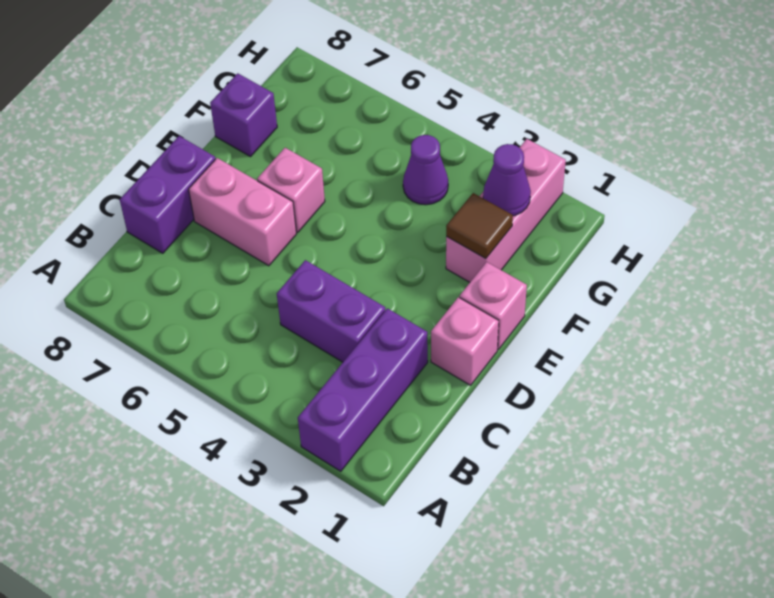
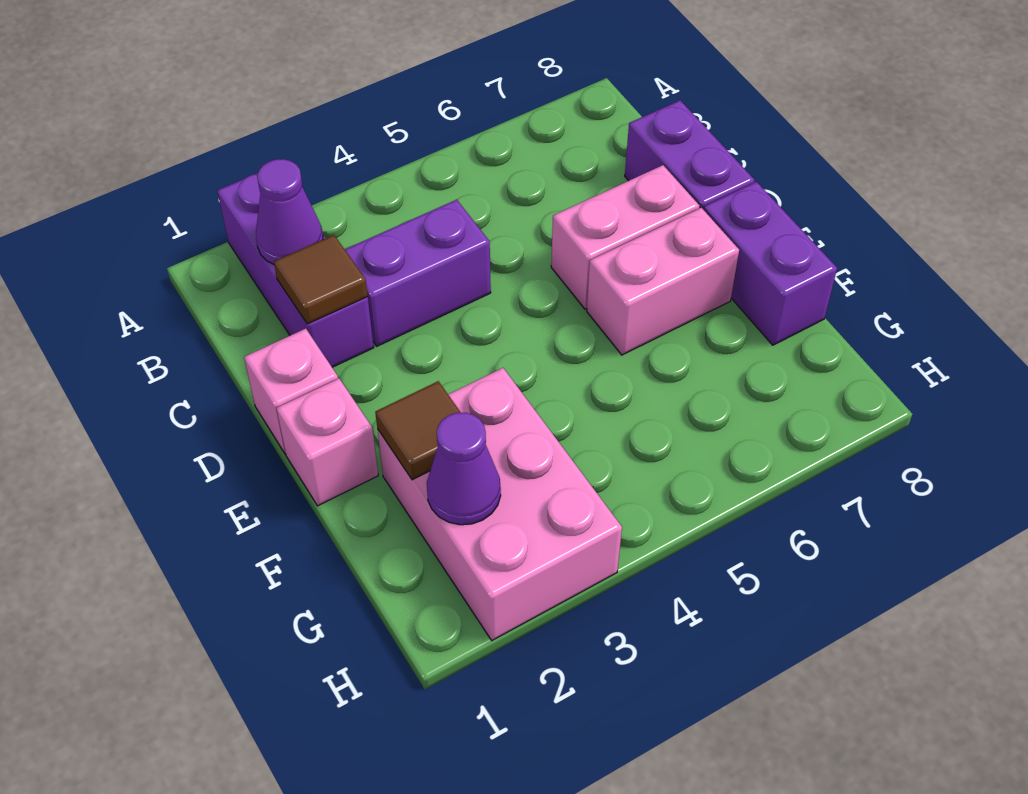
none -> brown tile C2 level 2
pink brick E6 level 1 -> pink brick E6:E7 level 1
pink brick F2:H2 level 1 -> pink brick F2:H3 level 1
purple brick F8 level 1 -> purple brick E8:F8 level 1
purple cone G4 level 1 -> purple cone B2 level 2

